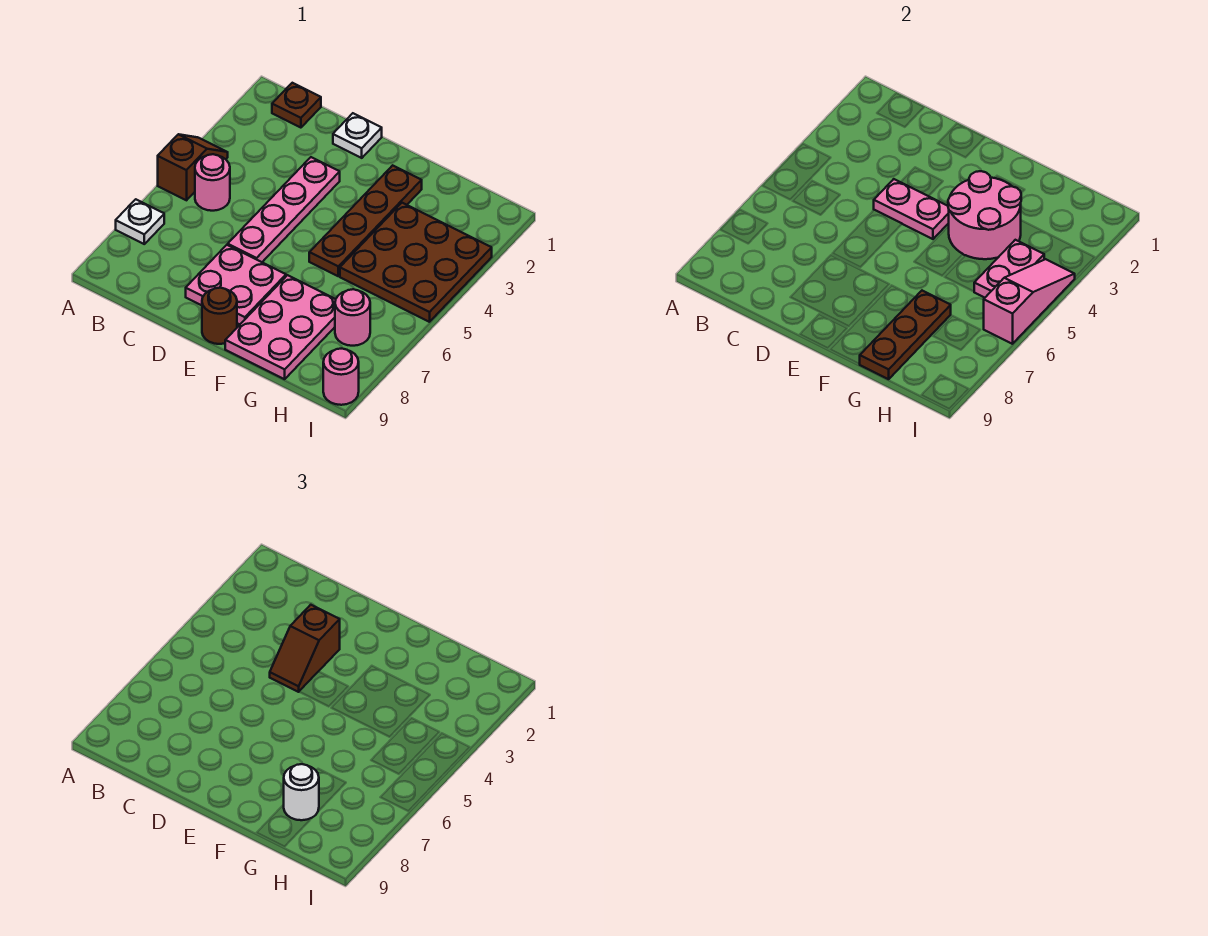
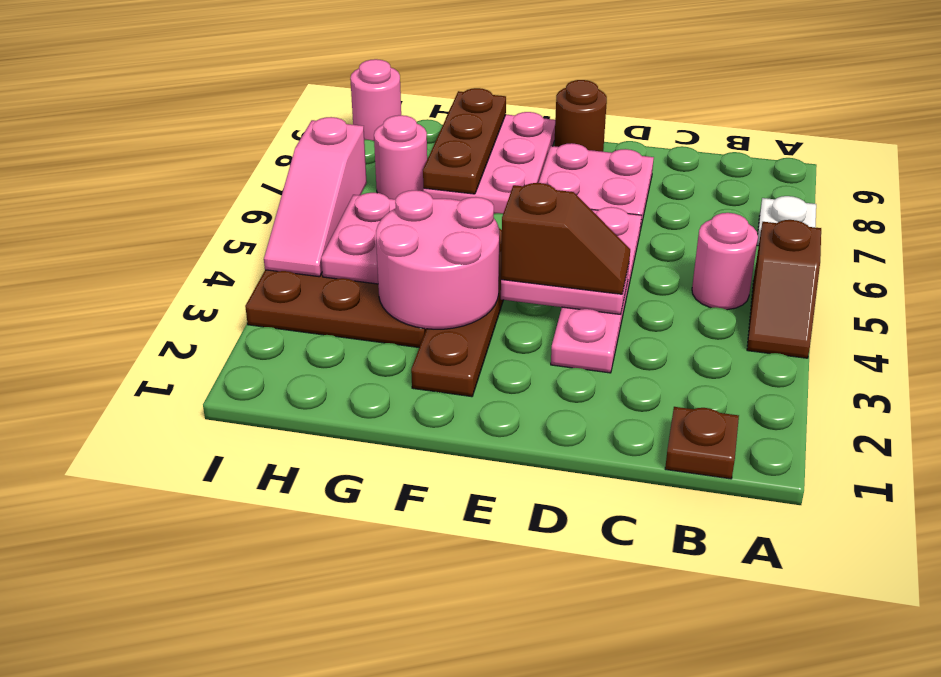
white plate D1 level 1 -> none
brown slope D3:D4 level 3 top 3 -> brown slope D4:E4 level 3 top E
white round brick G8 level 3 -> none

